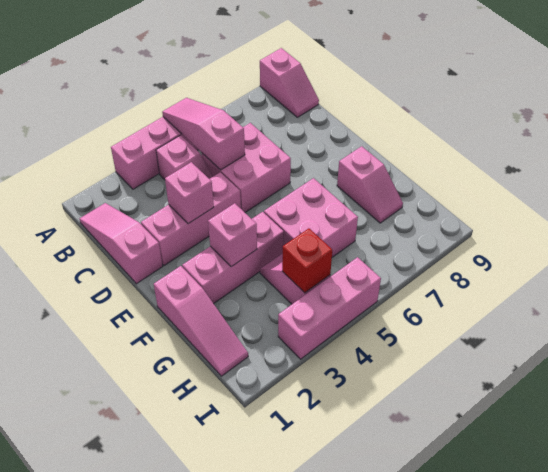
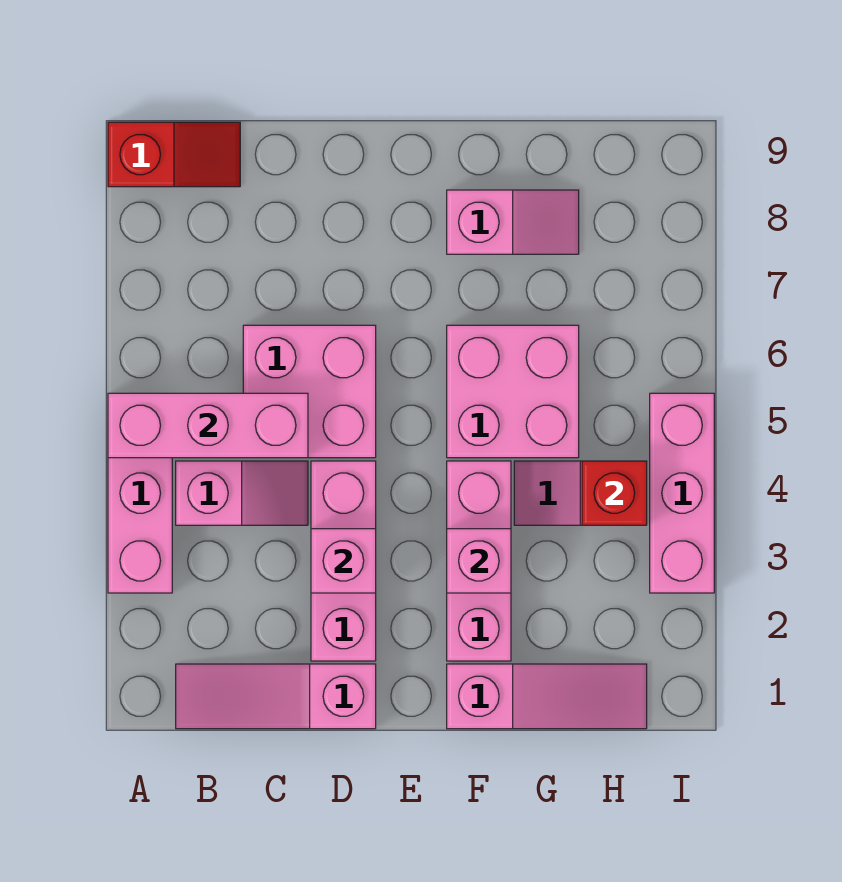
pink slope A5:C5 level 2 top C -> pink brick A5:C5 level 2
pink slope A9:B9 level 1 top A -> red slope A9:B9 level 1 top A

